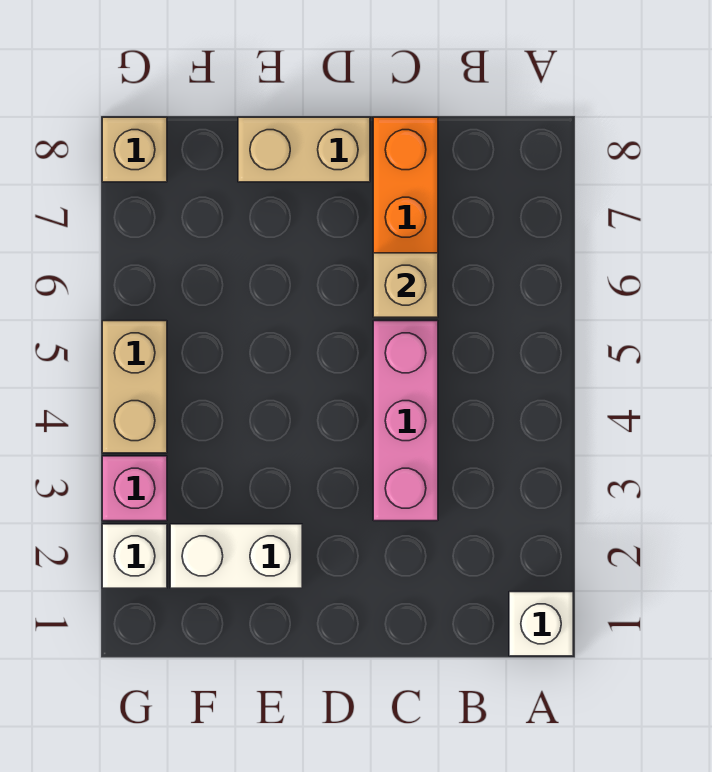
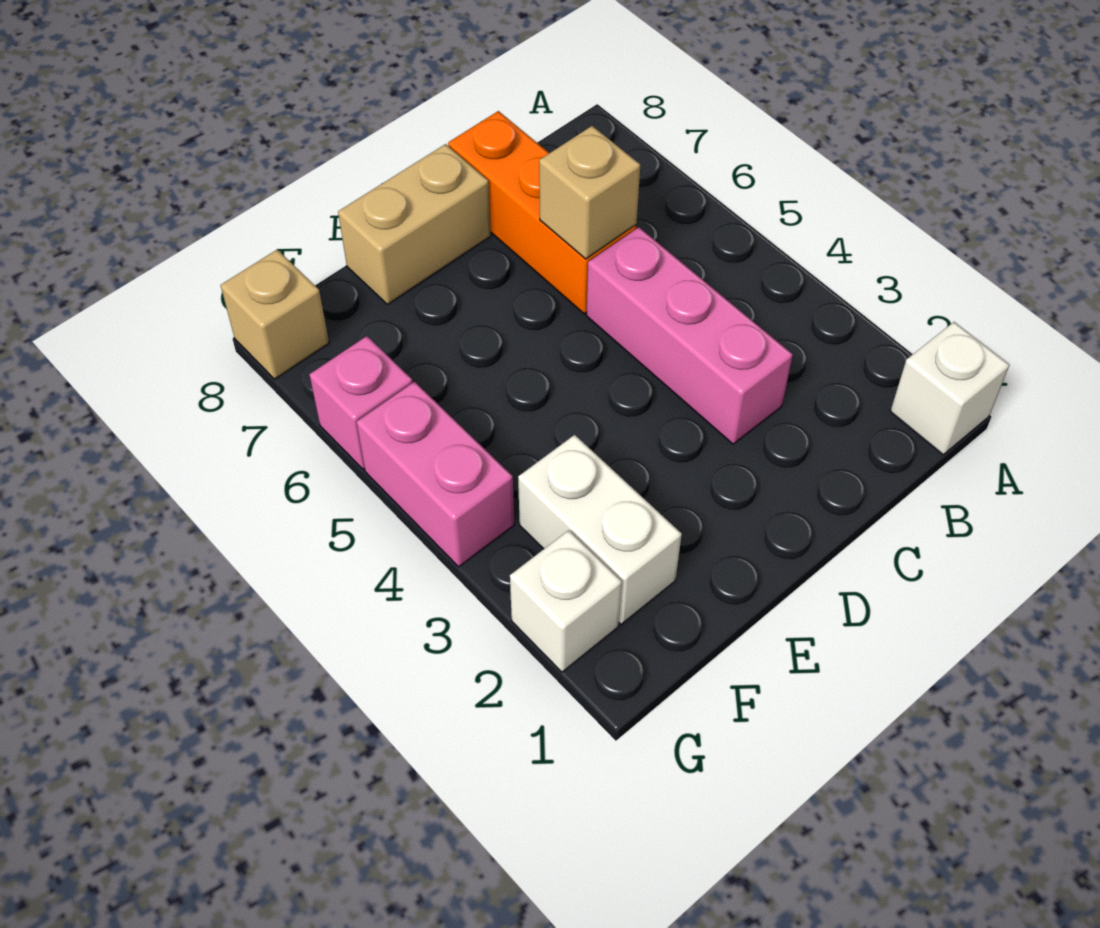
white brick E2:F2 level 1 -> white brick F2:F3 level 1
pink brick G3 level 1 -> pink brick G6 level 1
tan brick G4:G5 level 1 -> pink brick G4:G5 level 1

